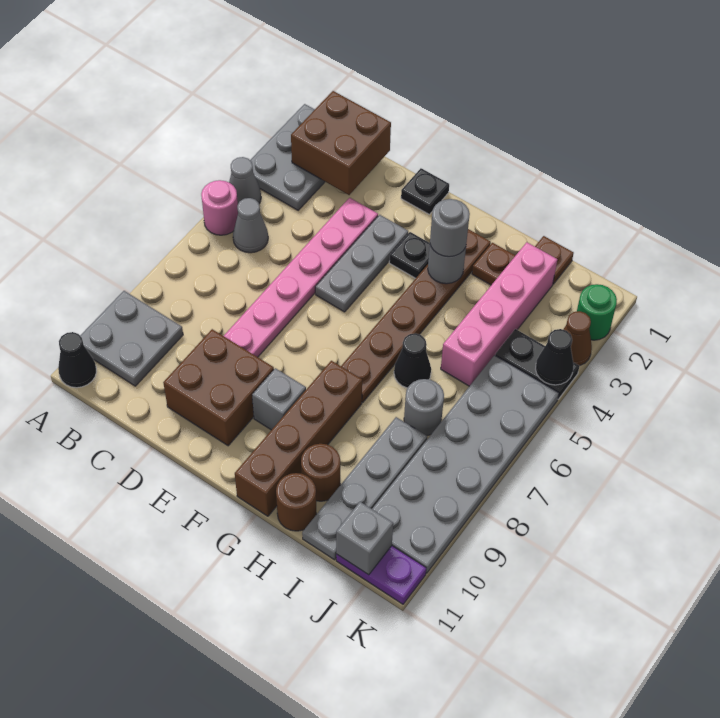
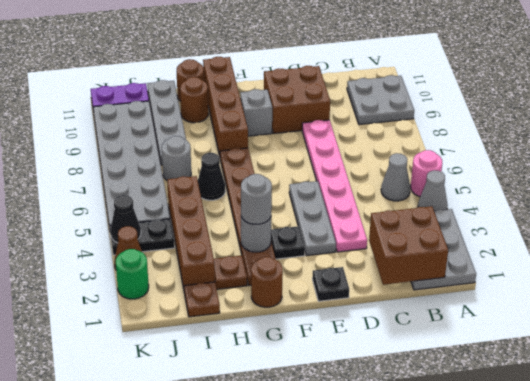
black cone A11 level 1 -> none
none -> brown round brick G1 level 1
pink brick I2:I5 level 1 -> brown brick I2:I5 level 1
grey brick J11 level 2 -> none

